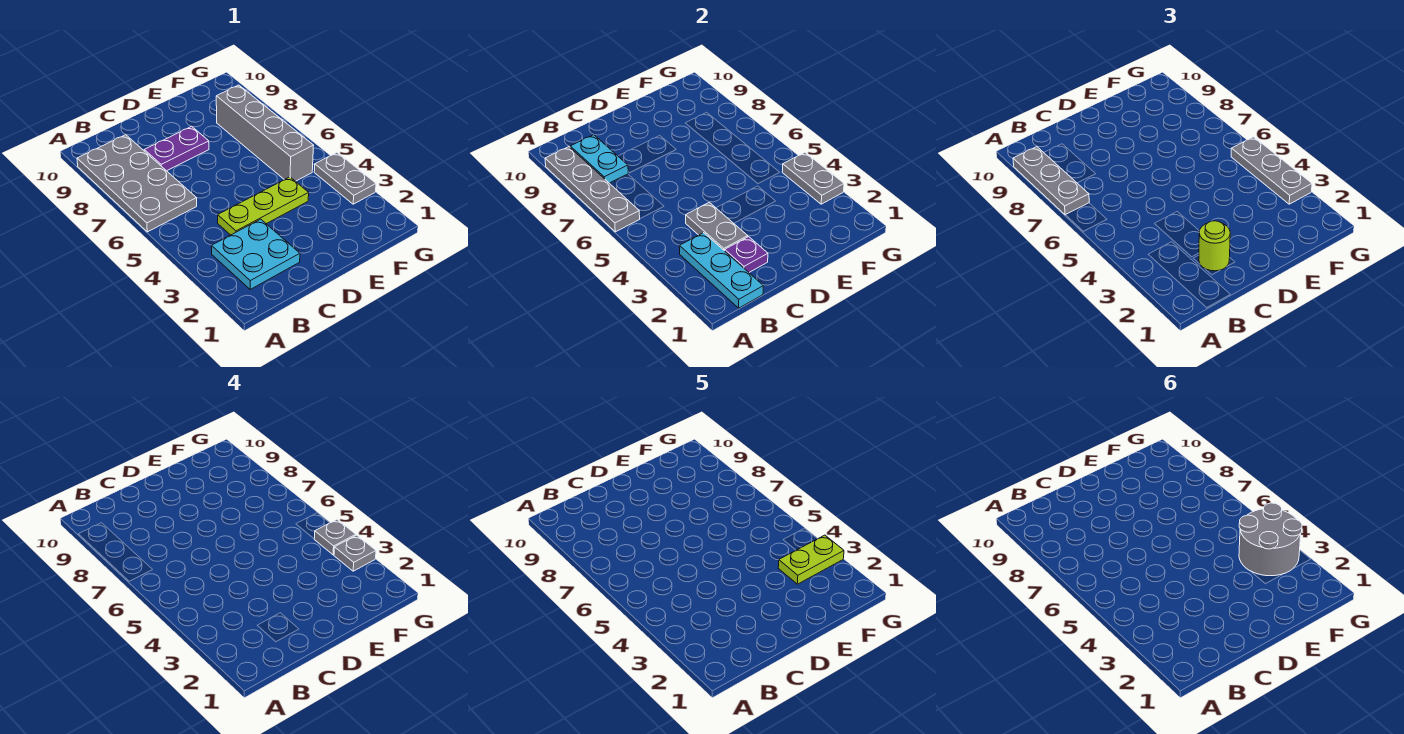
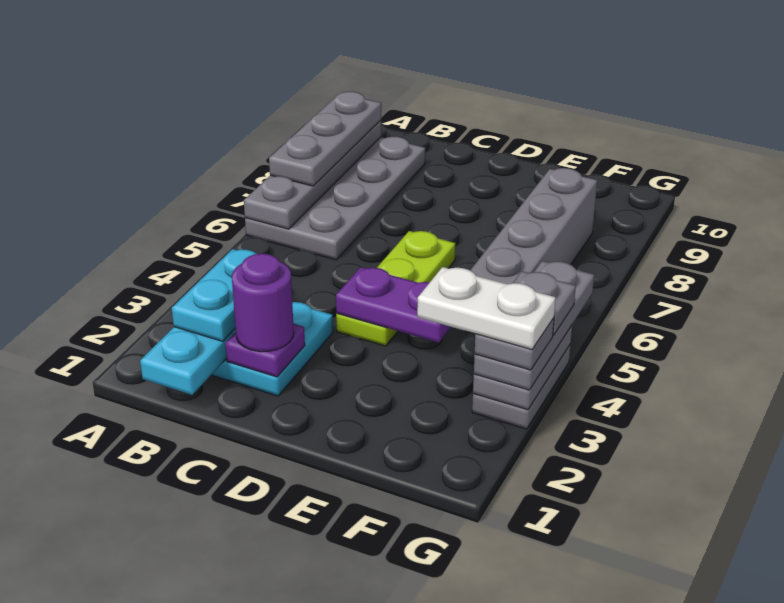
cyan plate B8:B9 level 2 -> cyan plate B2:B3 level 3
lime round brick C2 level 3 -> purple round brick C2 level 3
grey plate C3:C4 level 2 -> none
lime plate C4:E4 level 1 -> lime plate D4:D6 level 1
purple plate C8:D8 level 1 -> purple plate D4:E4 level 2
lime plate F3:G3 level 5 -> white plate F3:G3 level 5
grey round brick F3:G4 level 6 -> none

